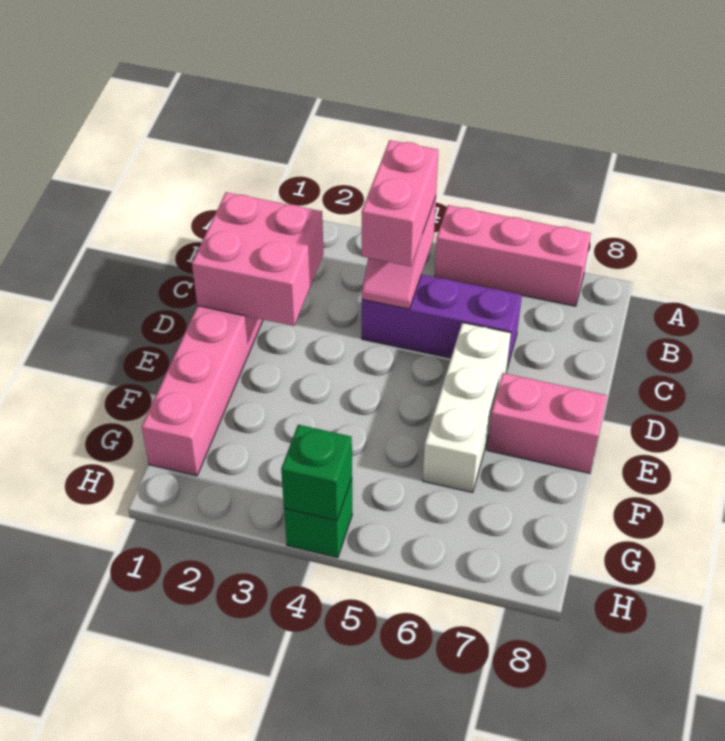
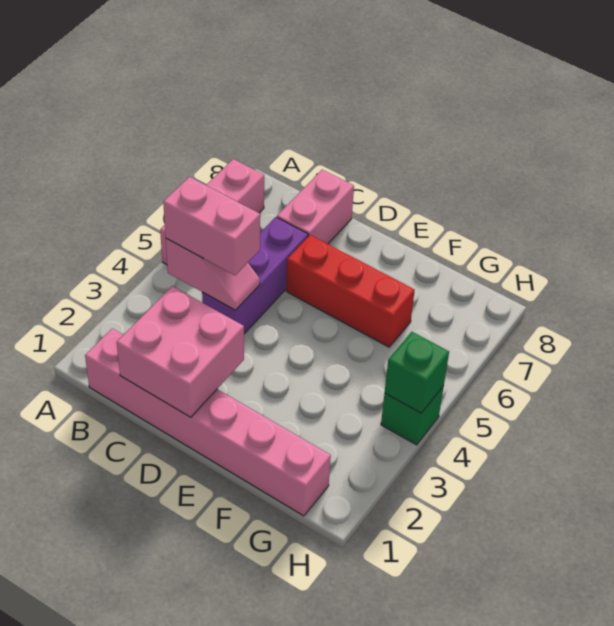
white brick D6:F6 level 1 -> red brick D6:F6 level 1
pink brick E7:E8 level 1 -> pink brick C7:C8 level 1

